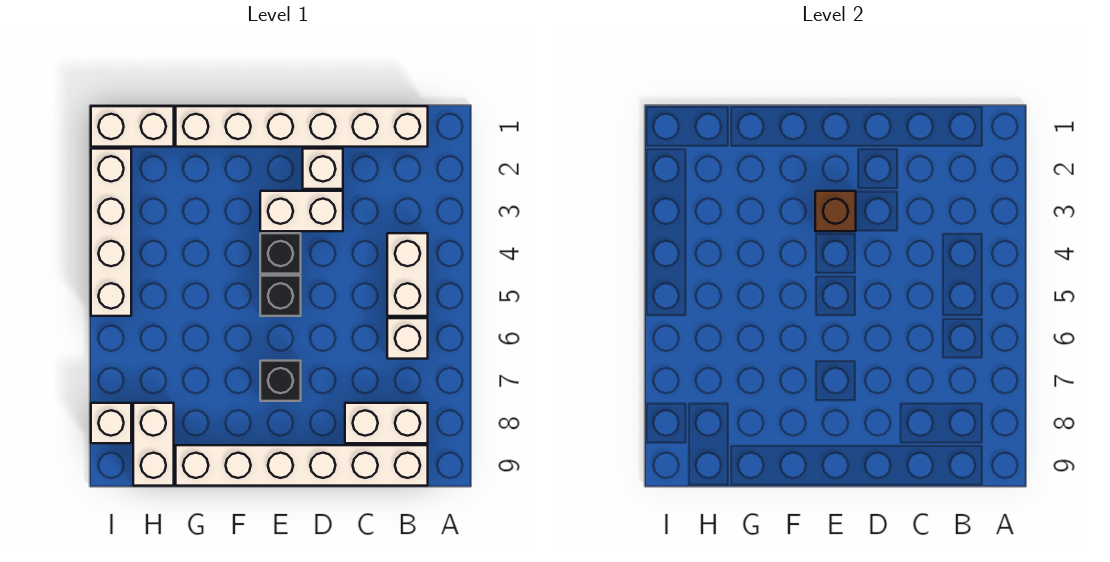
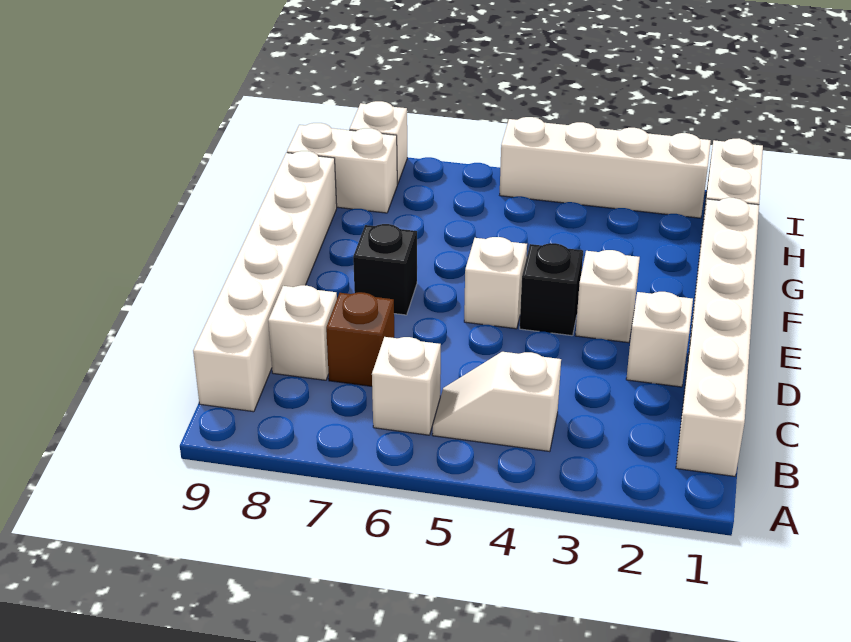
white brick B4:B5 level 1 -> white slope B4:B5 level 1 top 4
white brick B8:C8 level 1 -> white brick C8 level 1
white brick D3:E3 level 1 -> white brick E3 level 1
brown brick E3 level 2 -> brown brick C7 level 1
black brick E5 level 1 -> white brick E5 level 1

